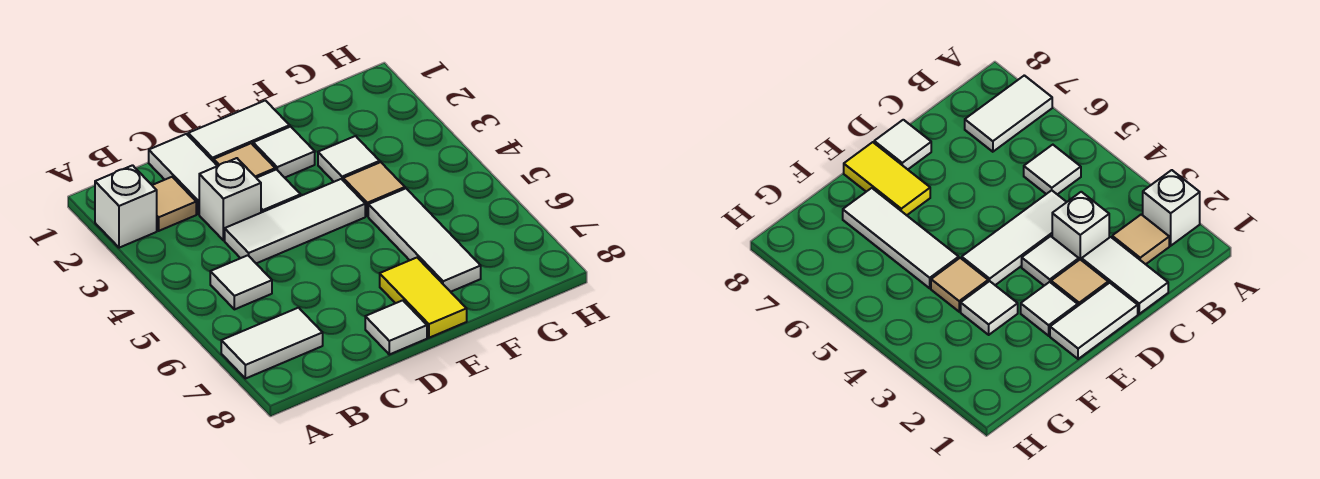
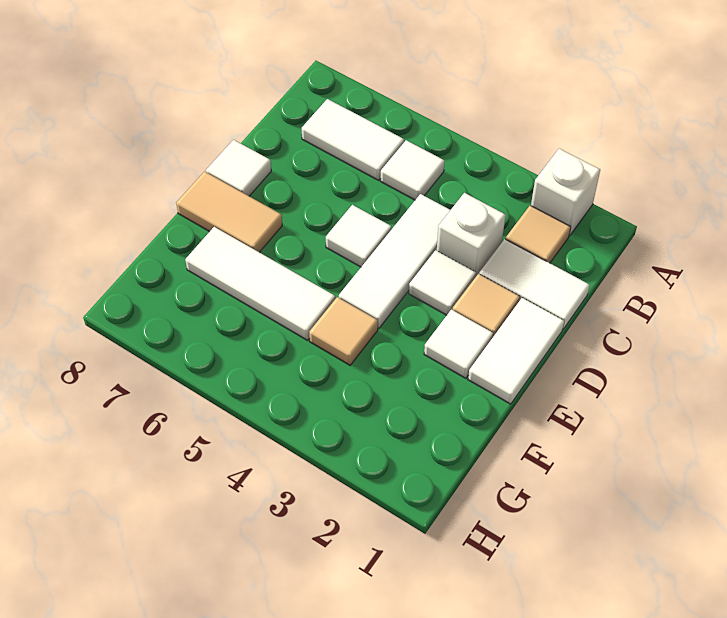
white tile A7:B7 level 1 -> white tile B6:B7 level 1
yellow tile E7:E8 level 1 -> tan tile E7:E8 level 1
white tile F3 level 1 -> white tile D5 level 1

